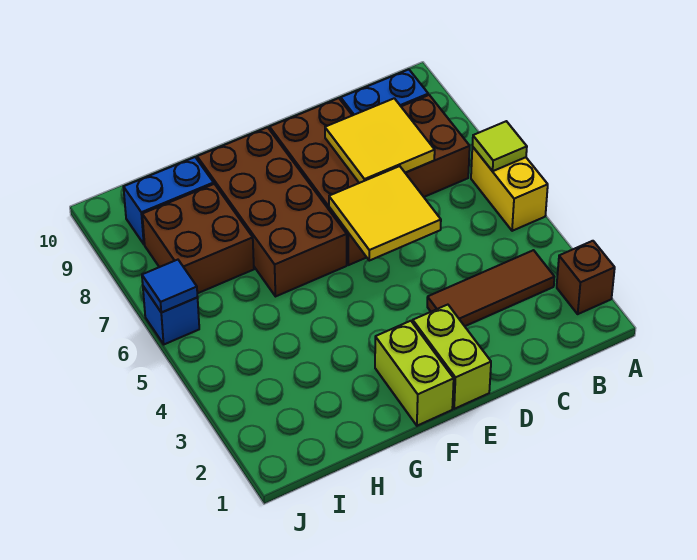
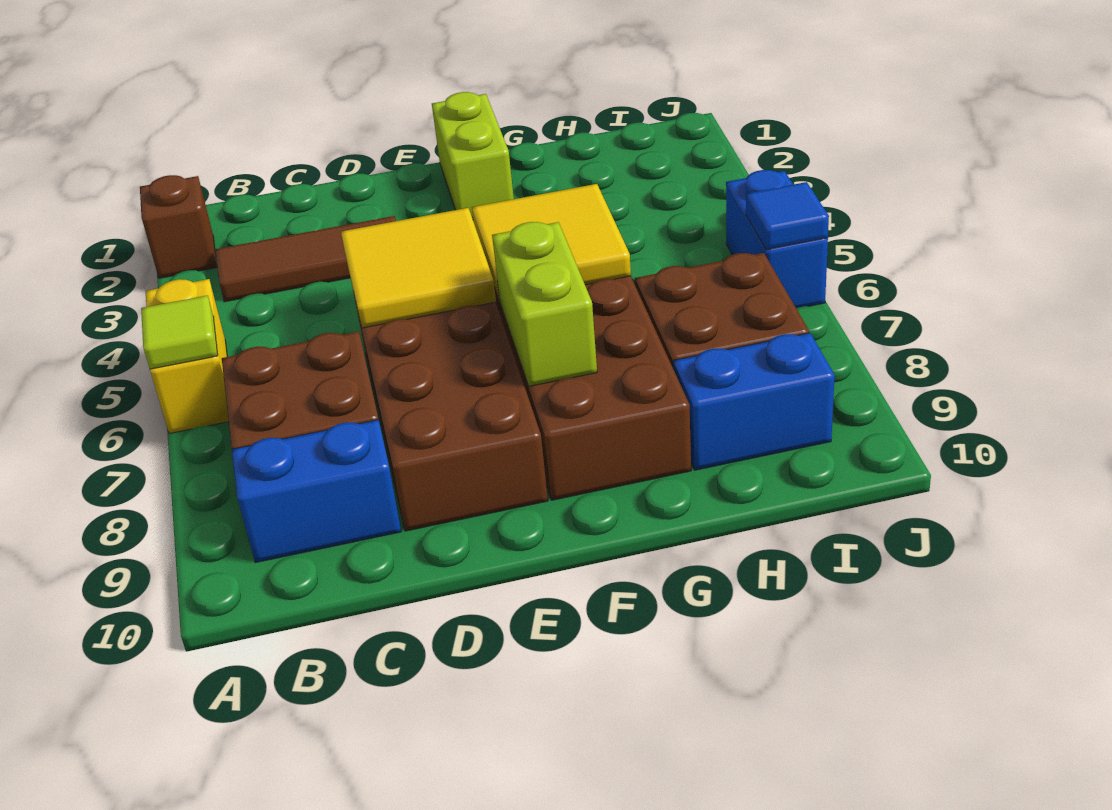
yellow tile C7:D8 level 2 -> yellow tile F5:G6 level 2
lime brick E1:E2 level 1 -> lime brick F7:F8 level 2
blue brick J6 level 1 -> blue brick J5:J6 level 1

